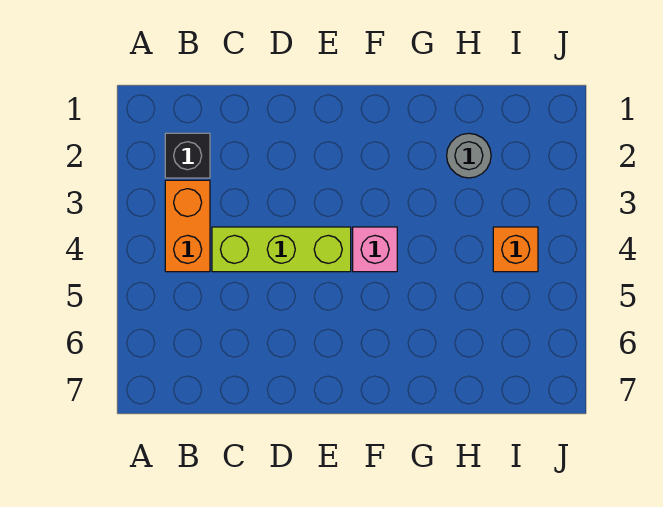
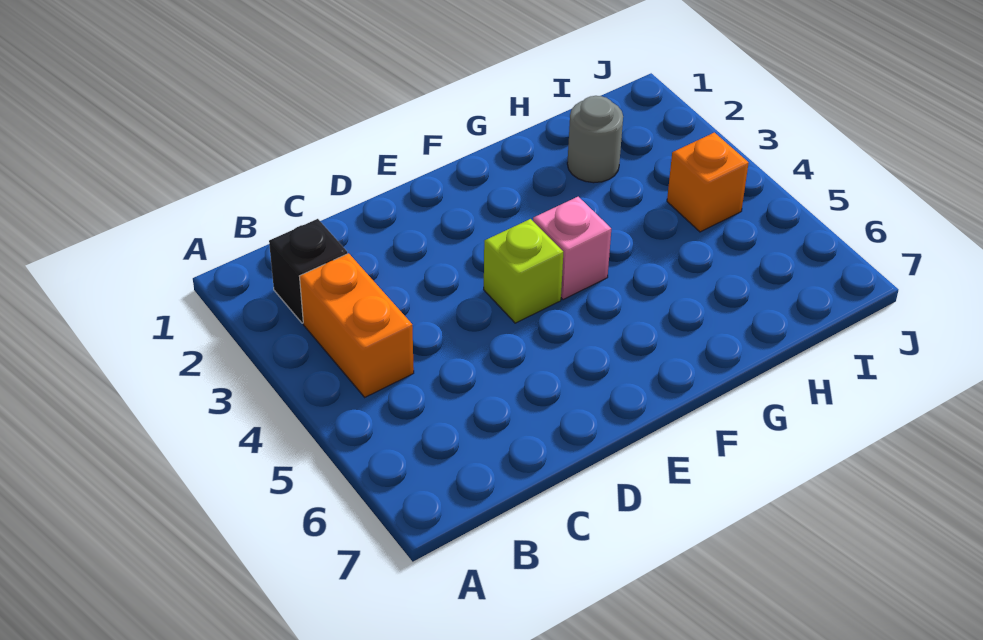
lime brick C4:E4 level 1 -> lime brick E4 level 1

